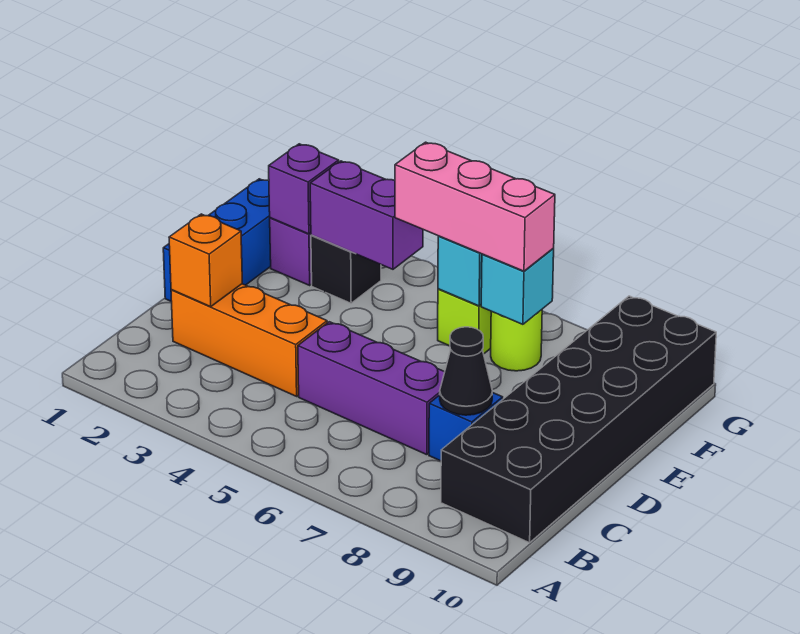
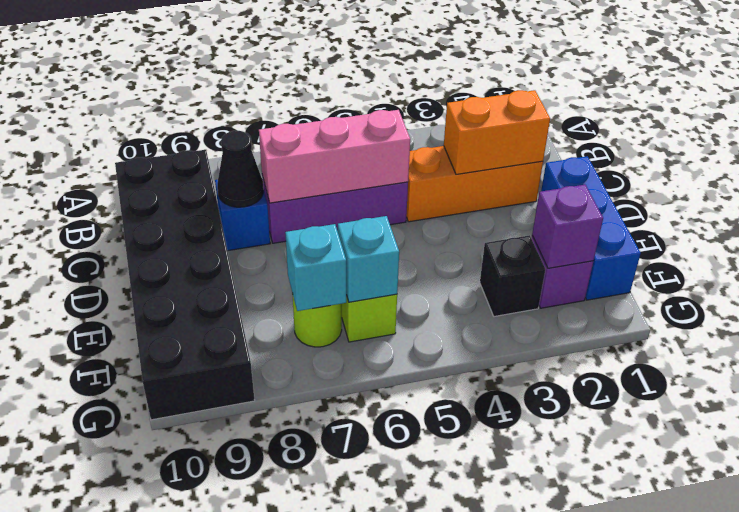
orange brick C2 level 2 -> orange brick C2:C3 level 2
purple brick F3:F4 level 2 -> none
pink brick F5:F7 level 3 -> pink brick C5:C7 level 2

